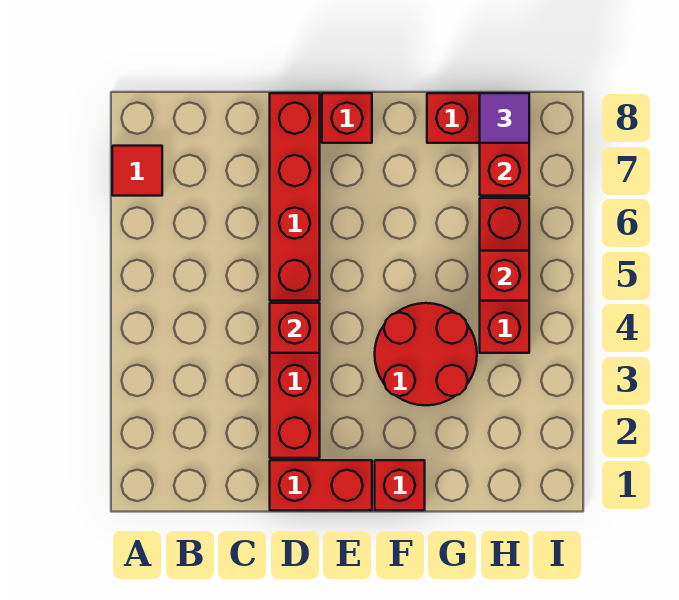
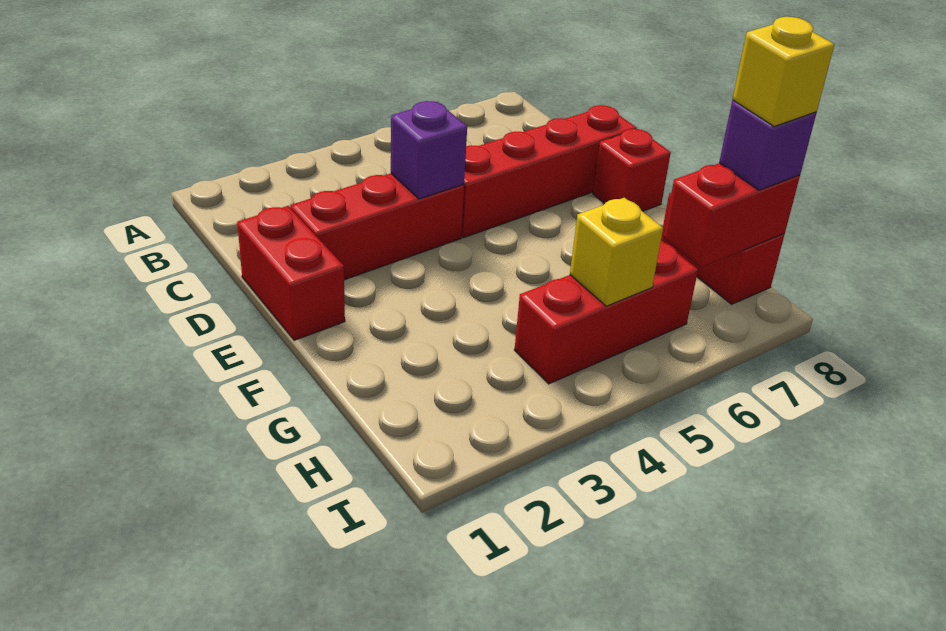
red tile A7 level 1 -> none
red brick D4 level 2 -> purple brick D4 level 2
red brick F1 level 1 -> none
red round brick F3:G4 level 1 -> none
red brick H5 level 2 -> yellow brick H5 level 2
purple tile H8 level 3 -> purple brick H8 level 3
none -> yellow brick H8 level 4

